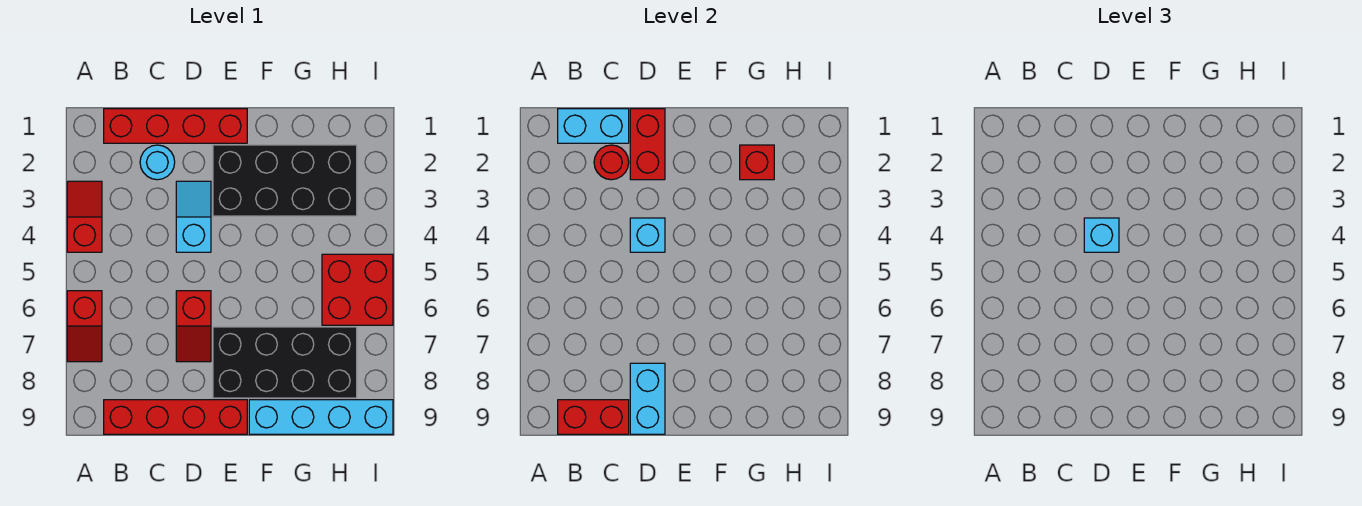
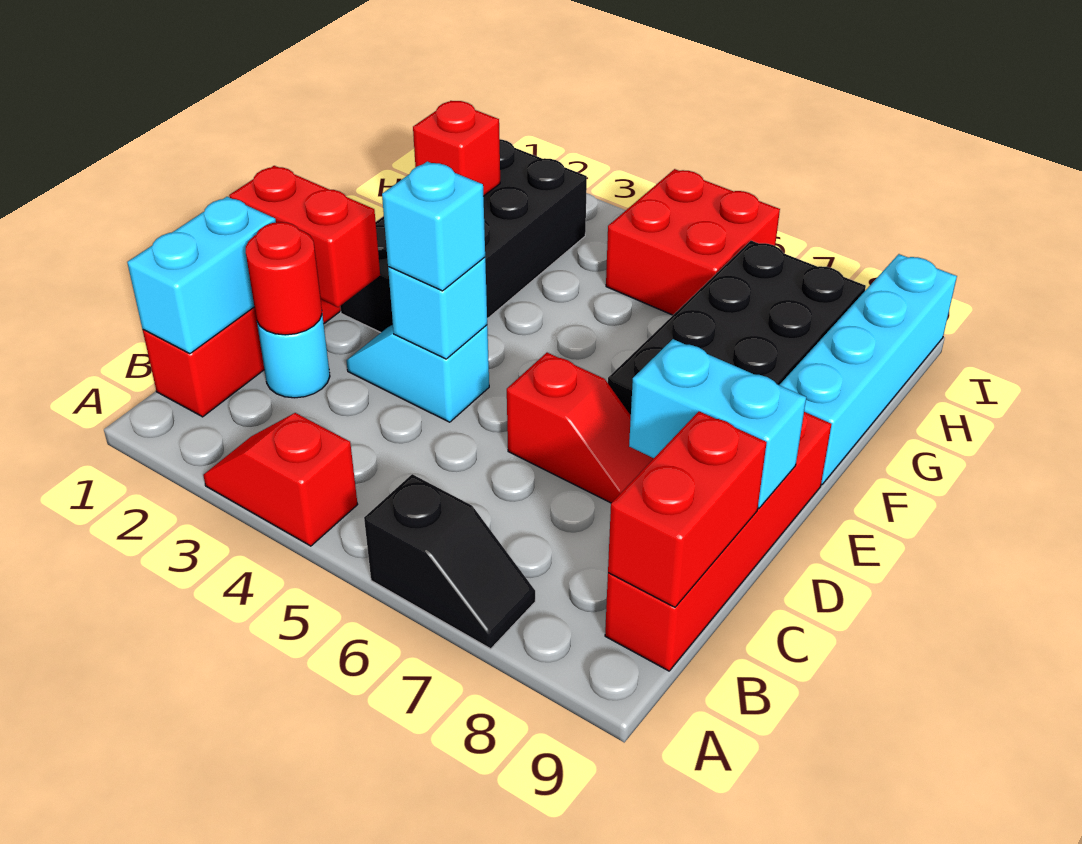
red slope A6:A7 level 1 top 6 -> black slope A6:A7 level 1 top 6

